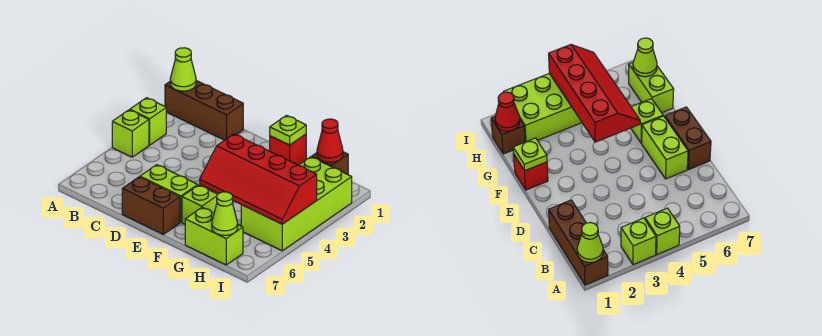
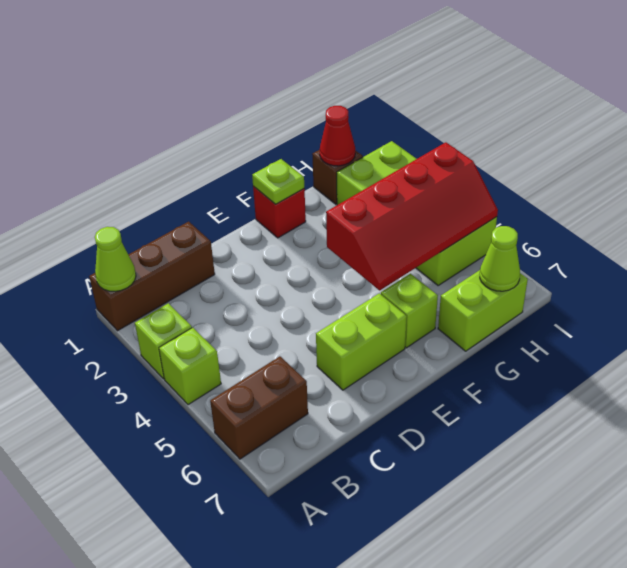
brown brick D7:E7 level 1 -> brown brick A6:B6 level 1

